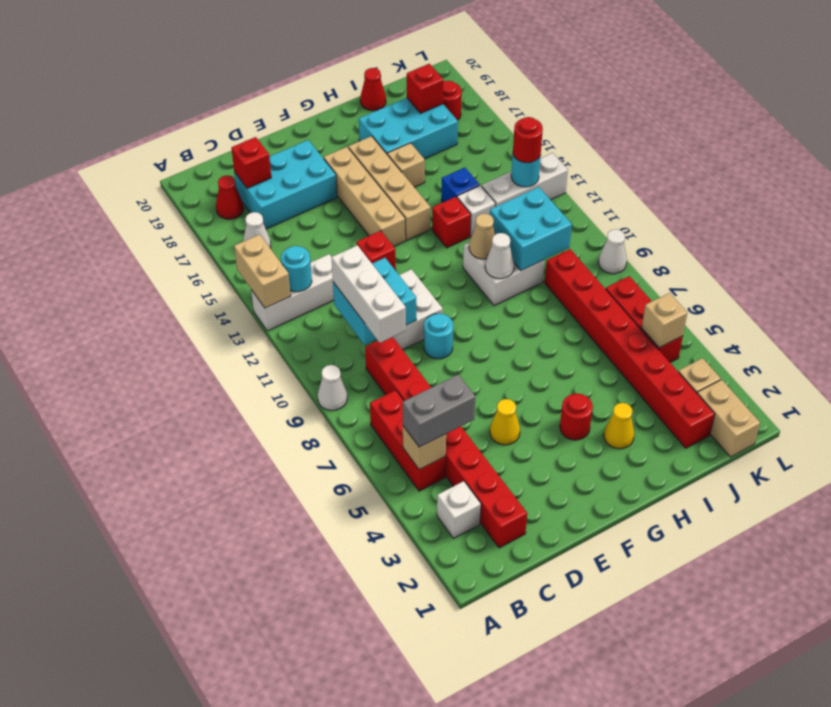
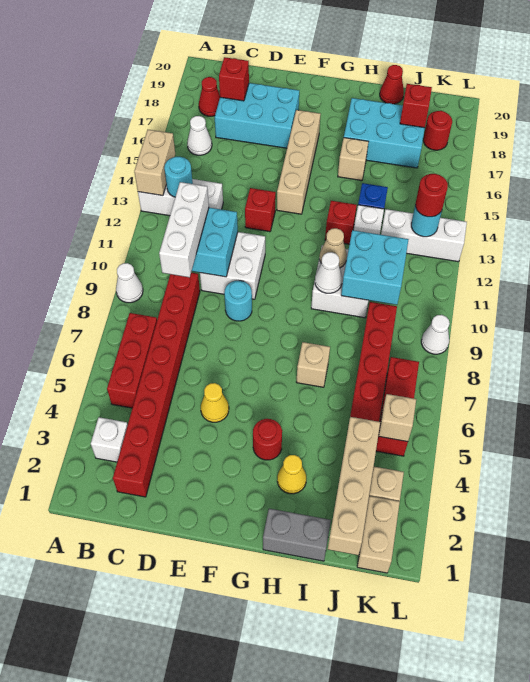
tan brick B5 level 2 -> tan brick H7 level 1
grey brick B5:C5 level 3 -> grey brick H1:I1 level 1
tan brick G14:G17 level 1 -> tan brick J1:J4 level 2

